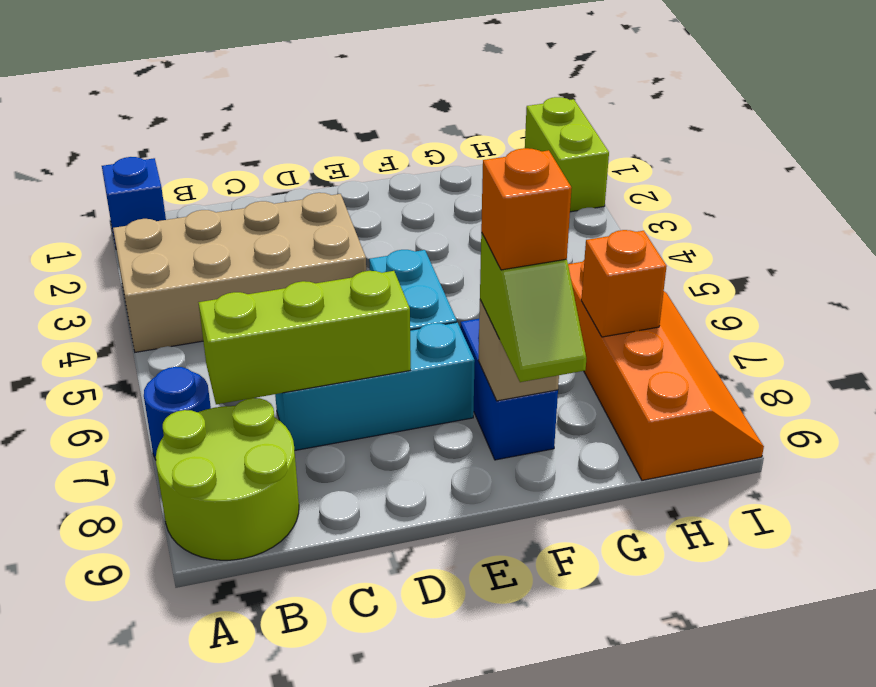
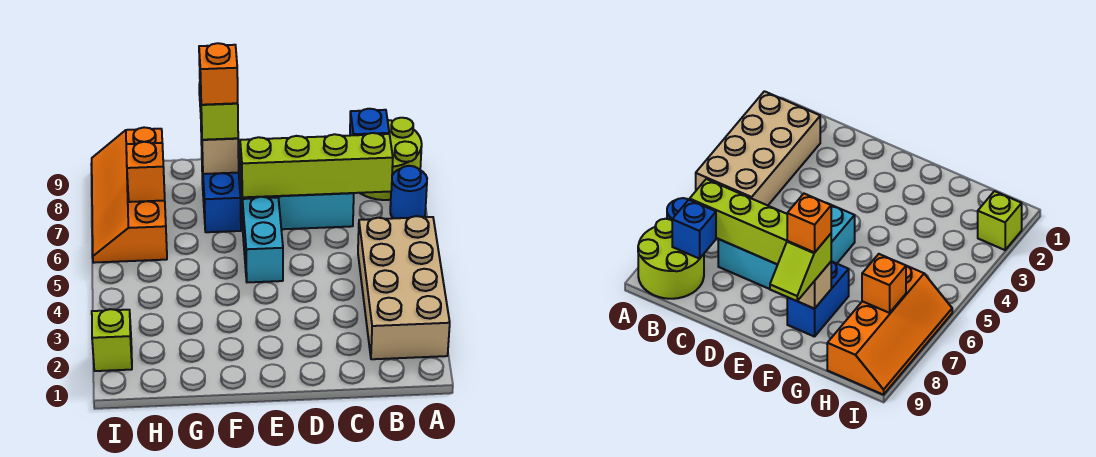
blue brick A1 level 1 -> blue brick B8 level 2
tan brick A3:D4 level 1 -> tan brick A2:B5 level 1
lime brick B7:D7 level 2 -> lime brick B7:E7 level 2
lime brick I1:I2 level 1 -> lime brick I2 level 1

